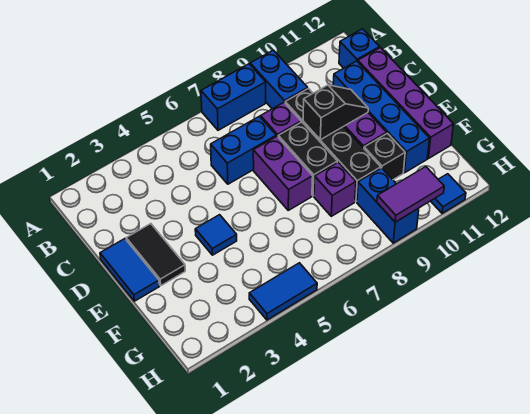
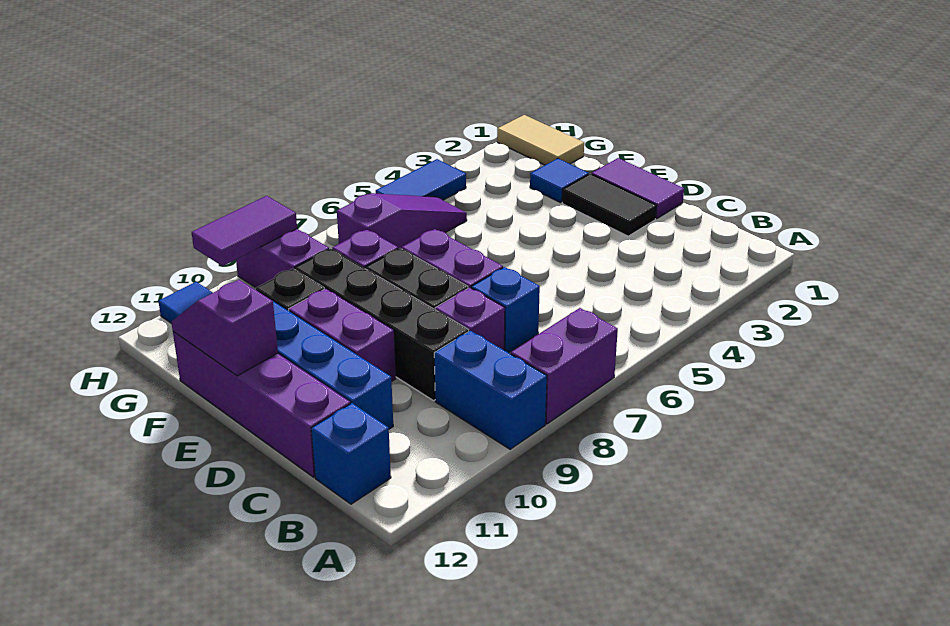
blue brick A7:A8 level 1 -> purple brick A7:A8 level 1
blue brick C6:C7 level 1 -> blue brick C7 level 1
blue tile D1:E1 level 1 -> purple tile D1:E1 level 1
black slope D9:D10 level 2 top 9 -> none
blue tile E4 level 1 -> blue tile F2 level 1
none -> purple slope E12:F12 level 2 top E
none -> tan tile G1:H1 level 1
none -> purple slope G5:G7 level 1 top 7
blue brick G9:H9 level 1 -> purple brick G9:H9 level 1

